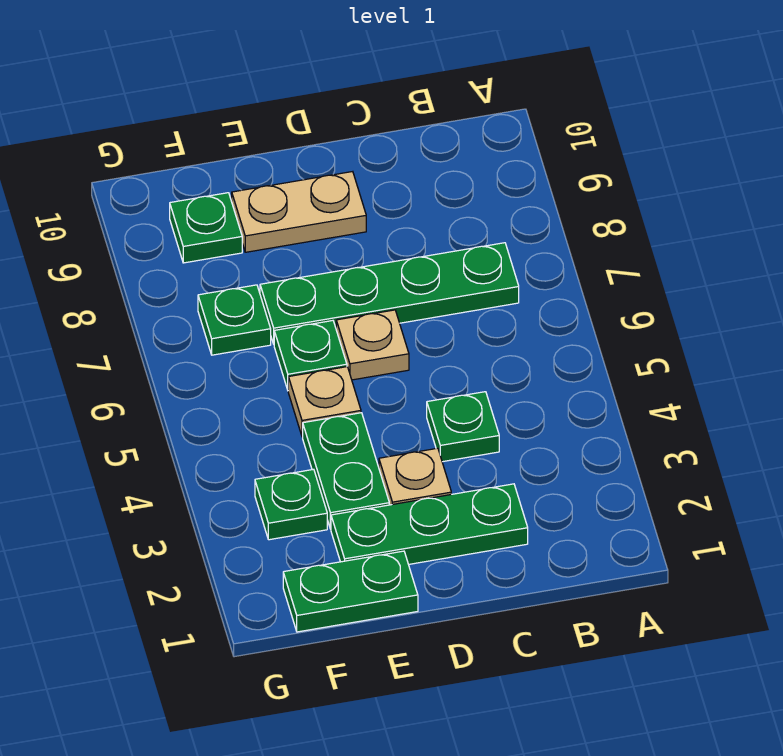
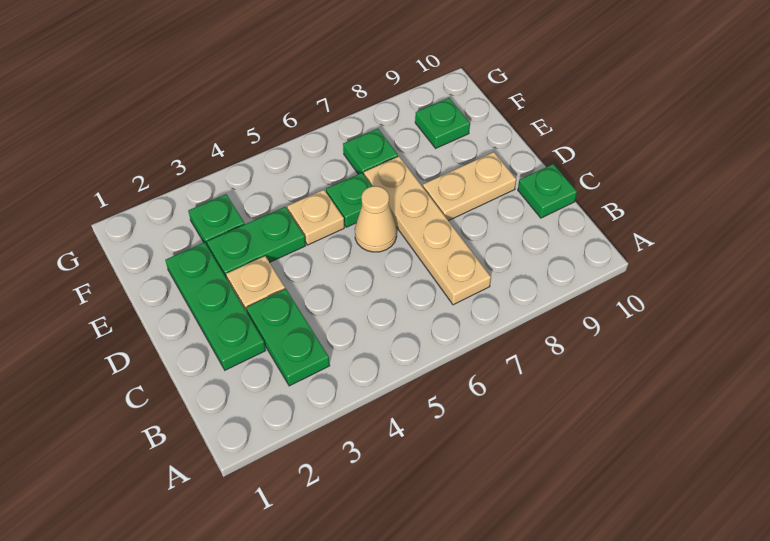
green plate B7:E7 level 1 -> tan plate B7:E7 level 1
green plate C4 level 1 -> green plate C10 level 1
tan plate D6 level 1 -> tan cone D6 level 1
tan plate D9:E9 level 1 -> tan plate D8:D9 level 1
green plate E1:F1 level 1 -> green plate B3:C3 level 1

